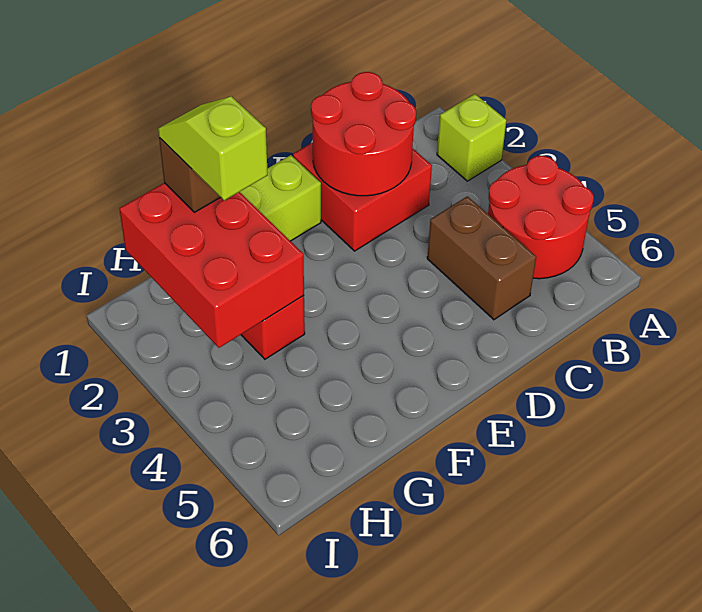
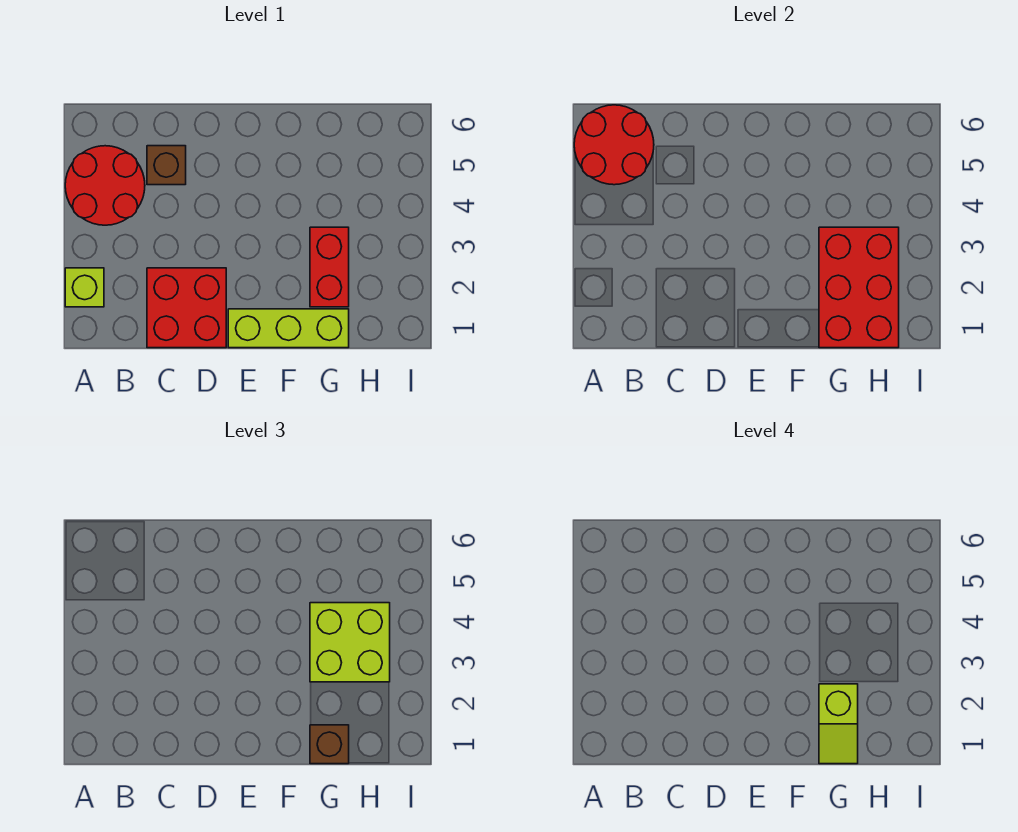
red round brick C1:D2 level 2 -> red round brick A5:B6 level 2
brown brick C4:C5 level 1 -> brown brick C5 level 1
none -> lime brick G3:H4 level 3

